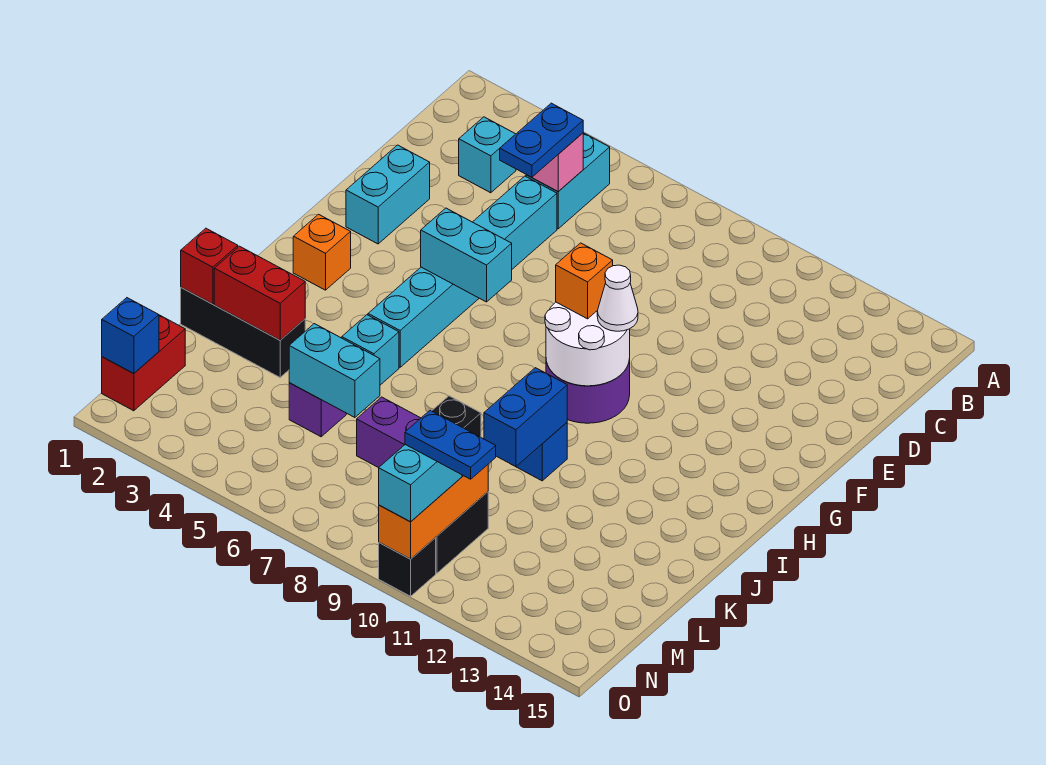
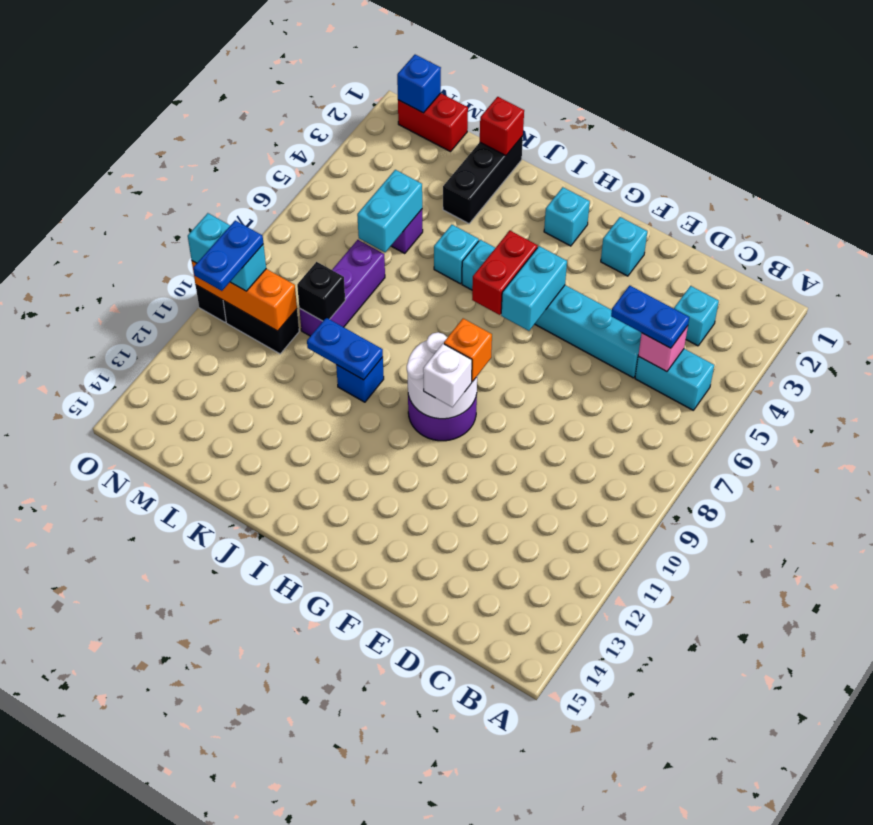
cyan brick E2:F2 level 1 -> cyan brick F2 level 1
white cone G10 level 3 -> white brick G10 level 3
orange brick H2 level 1 -> cyan brick H2 level 1
blue brick J10:K10 level 2 -> blue plate J10:K10 level 2
red brick K2:K3 level 2 -> red brick H5:H6 level 2

